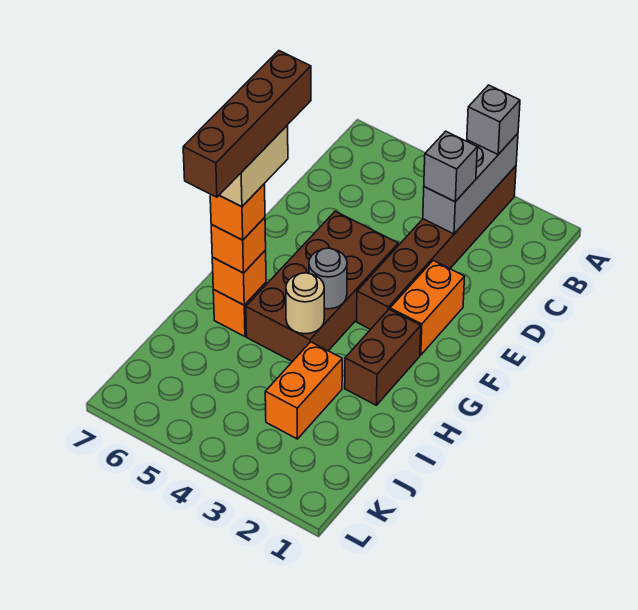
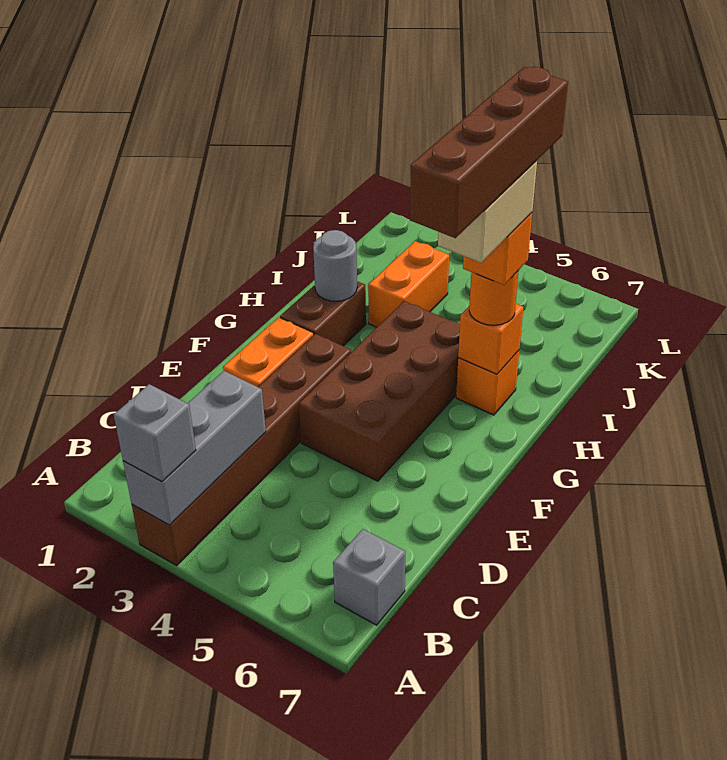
grey brick C3 level 3 -> grey brick B7 level 1
grey round brick G4 level 2 -> grey round brick H2 level 2
tan round brick H4 level 2 -> none
orange brick H6 level 3 -> orange round brick H6 level 3

